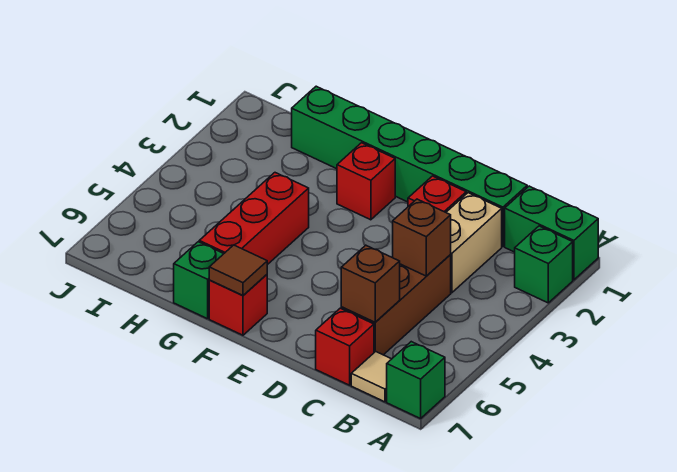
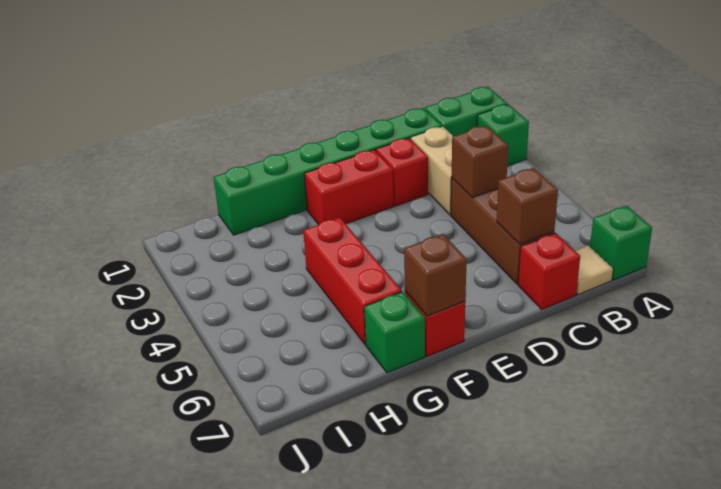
red brick F2 level 1 -> red brick E2:F2 level 1
brown tile F7 level 2 -> brown brick F7 level 2

